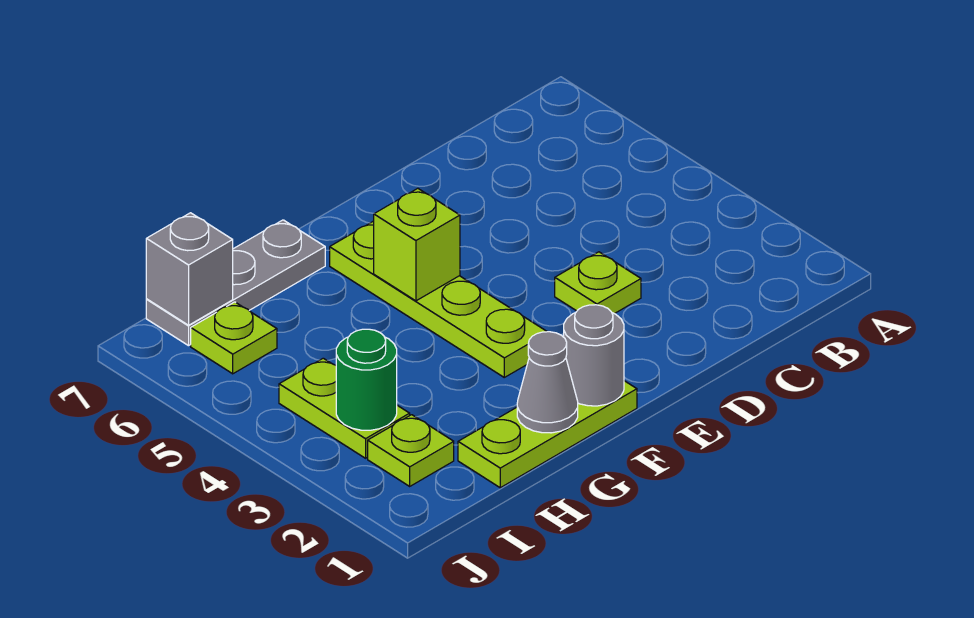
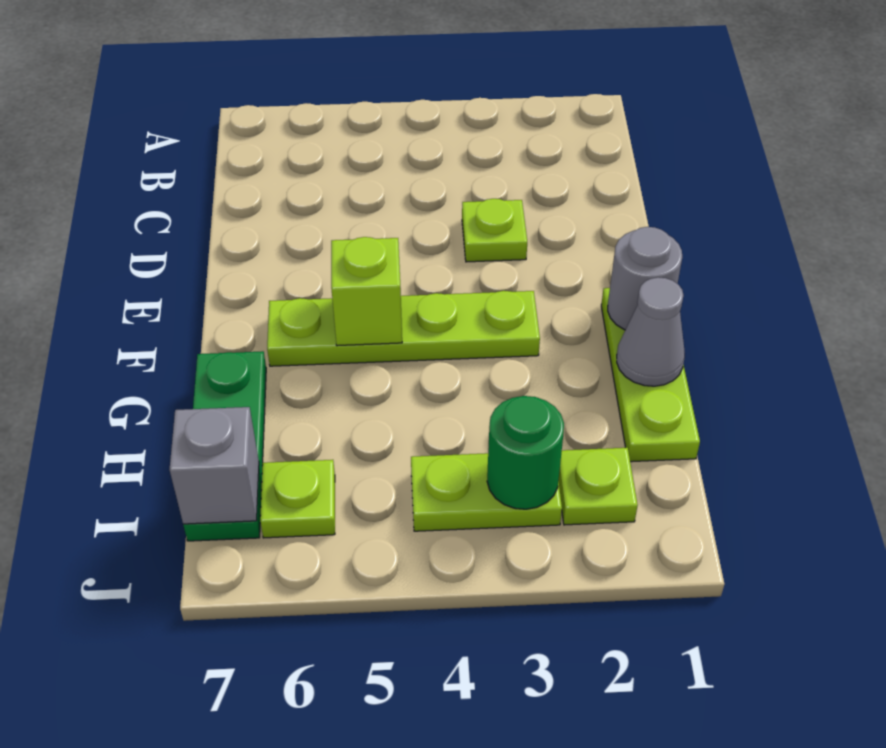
grey plate G7:I7 level 1 -> green plate G7:I7 level 1

